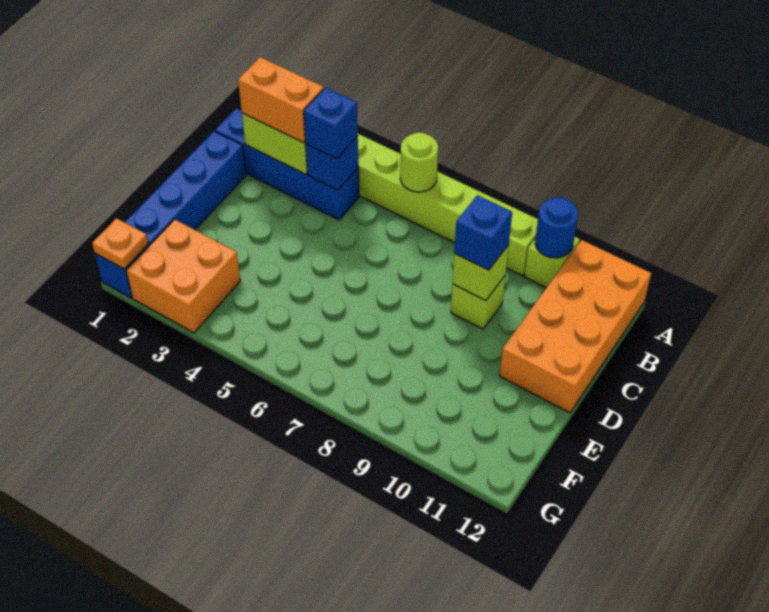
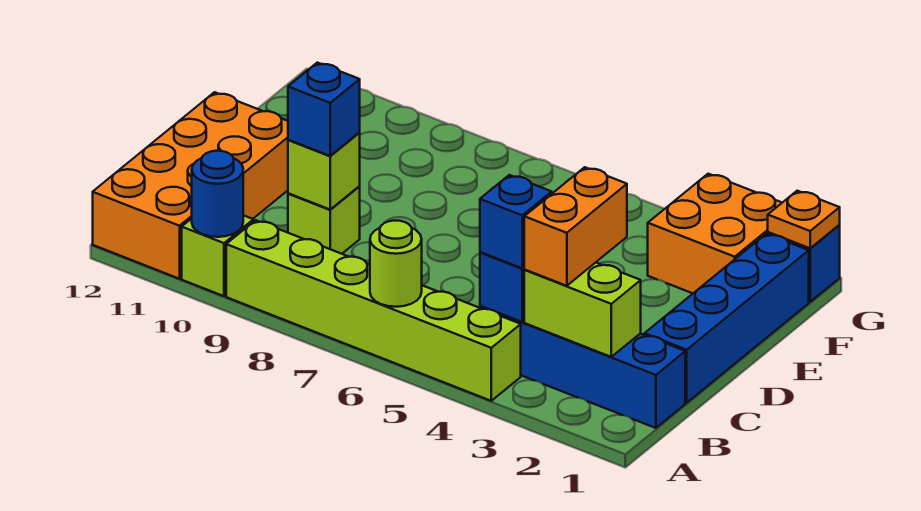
orange brick B2:B3 level 3 -> orange brick B3:C3 level 3

